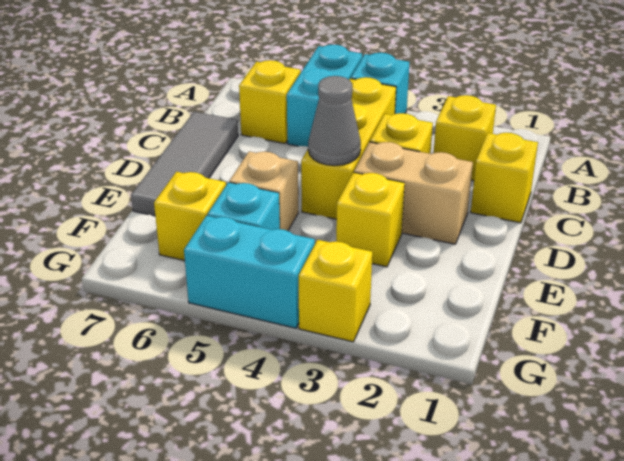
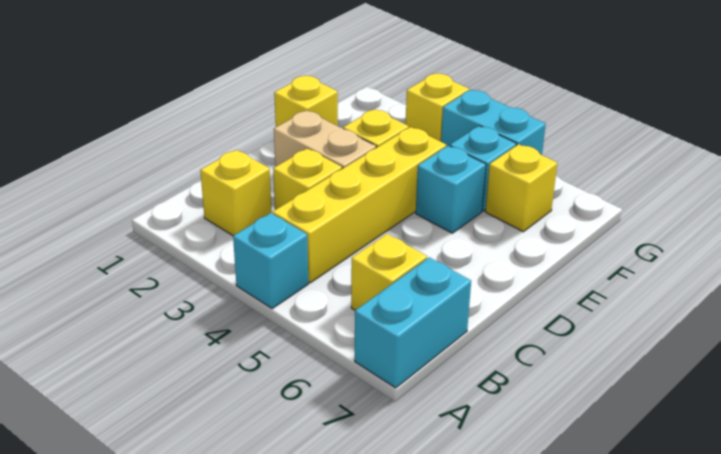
cyan brick A5:B5 level 1 -> cyan brick A7:B7 level 1
yellow brick B4:D4 level 1 -> yellow brick B4:E4 level 1
yellow brick C1 level 1 -> yellow brick E1 level 1
grey tile C7:E7 level 1 -> none
grey cone D4 level 2 -> none
tan brick E5 level 1 -> cyan brick E5 level 1

